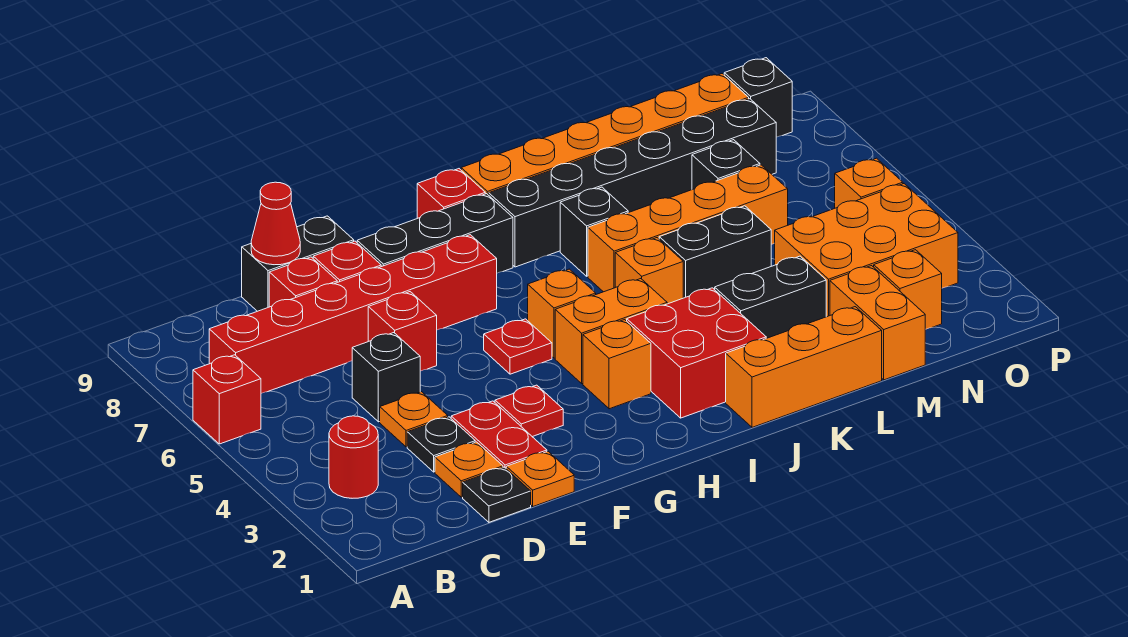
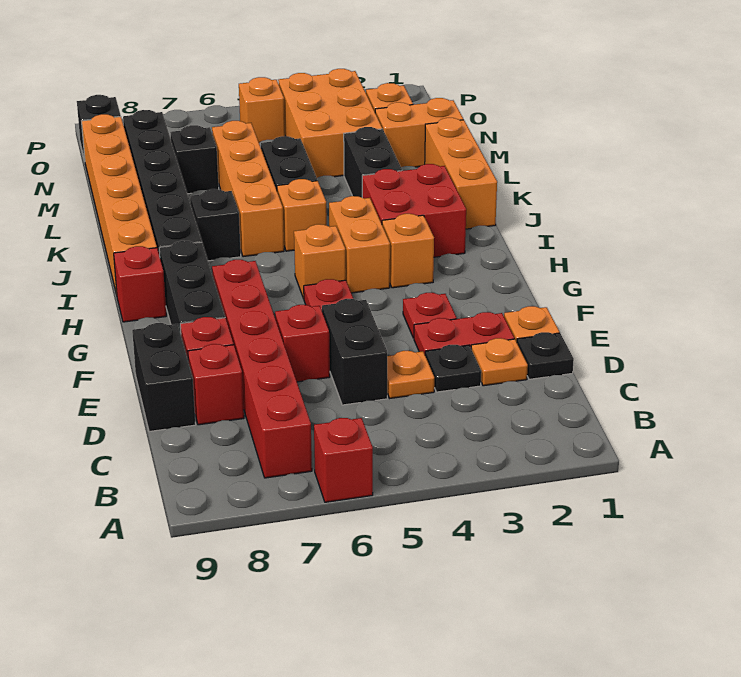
red round brick B3 level 1 -> none
black brick D5 level 1 -> black brick D5:E5 level 1
red cone D9 level 2 -> none

